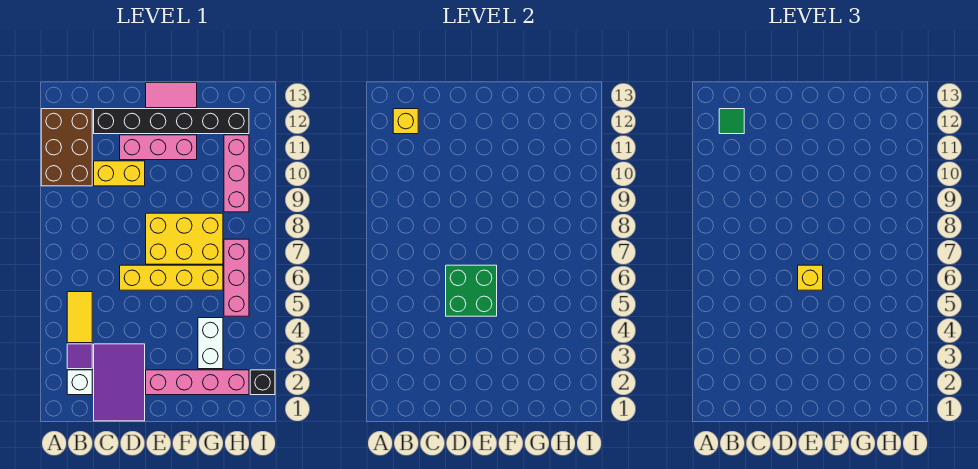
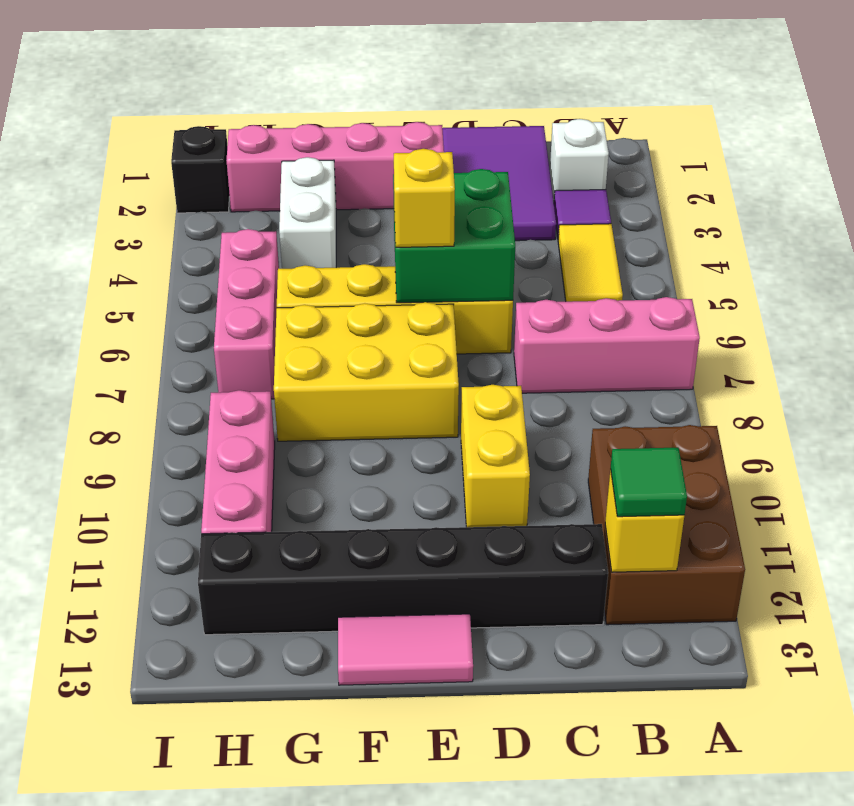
yellow brick C10:D10 level 1 -> yellow brick D9:D10 level 1
pink brick D11:F11 level 1 -> pink brick A7:C7 level 1

